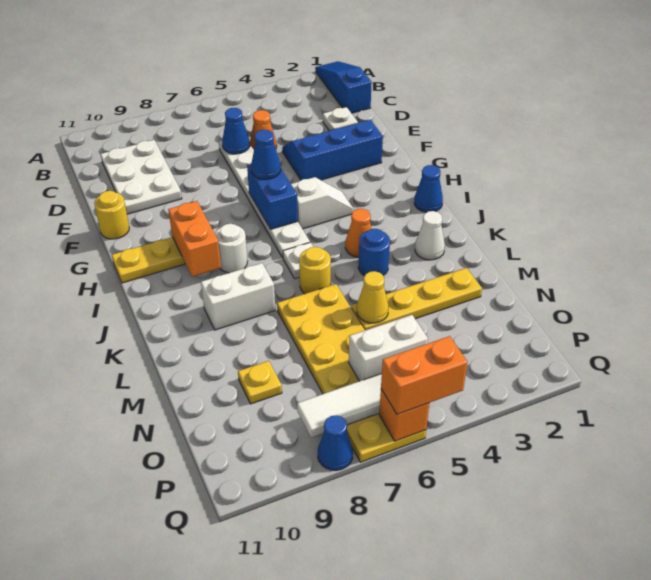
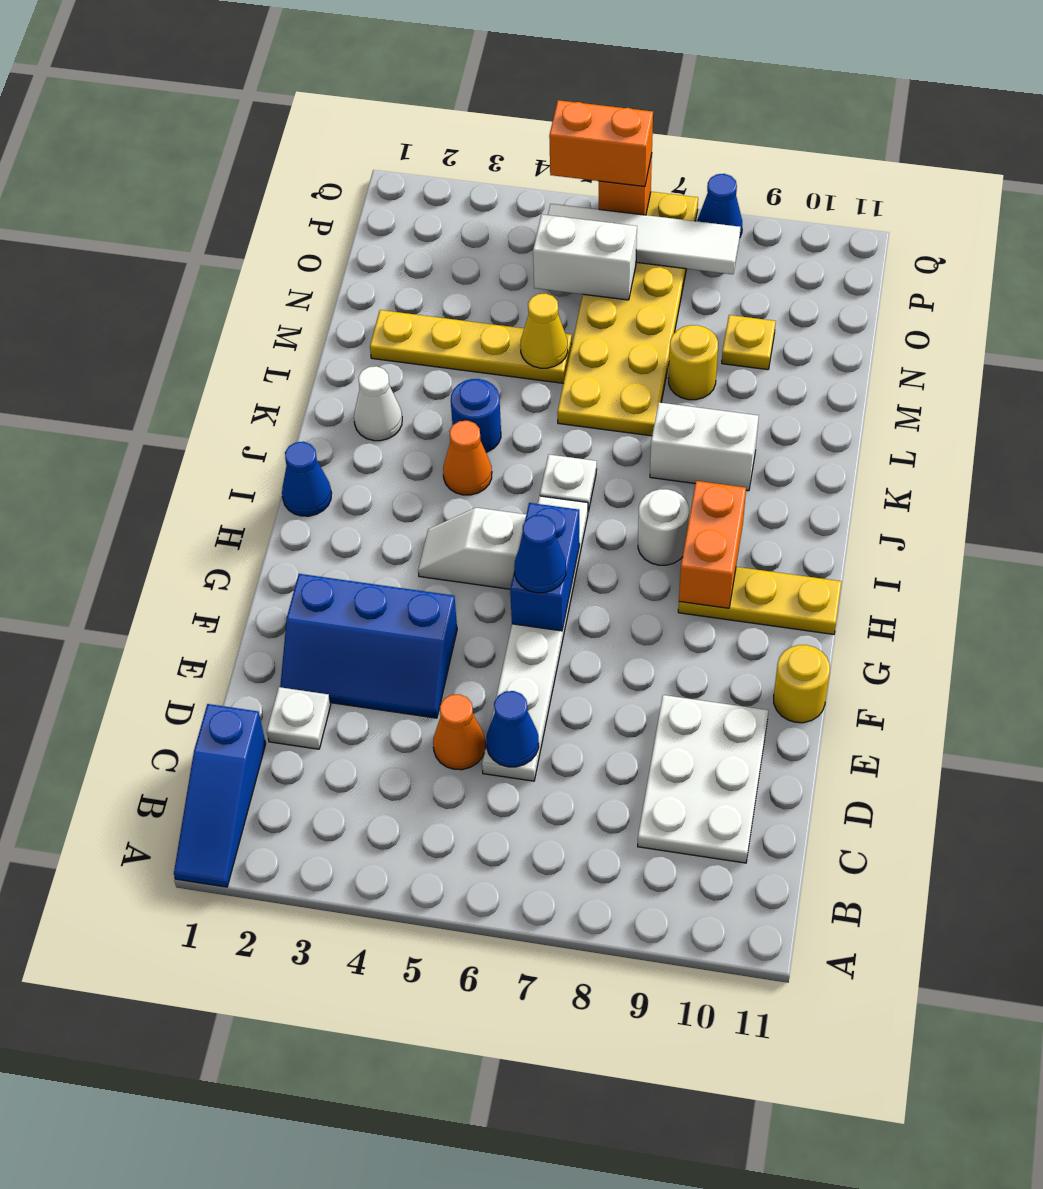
yellow round brick K6 level 1 -> yellow round brick M8 level 1

